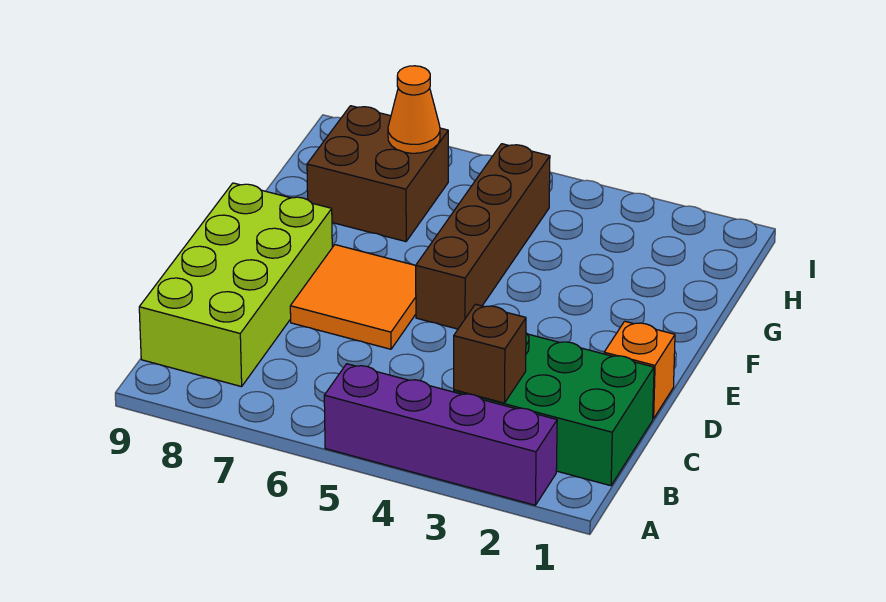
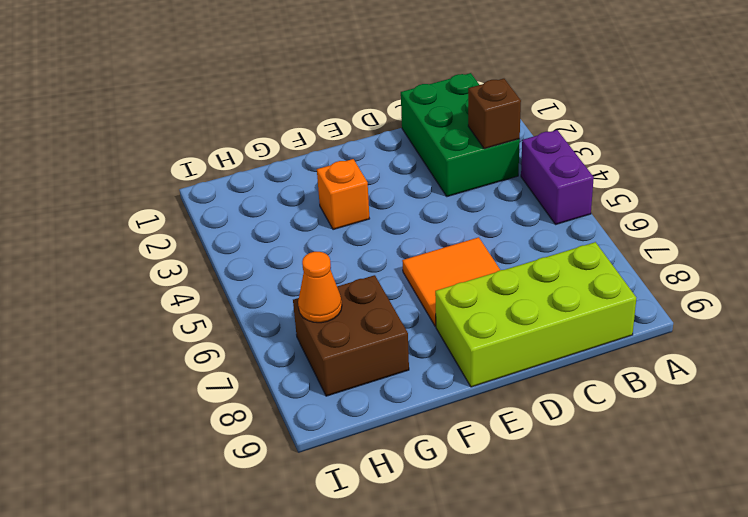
purple brick A2:A5 level 1 -> purple brick A4:A5 level 1
orange brick D1 level 1 -> orange brick F3 level 1
brown brick E5:H5 level 1 -> none

